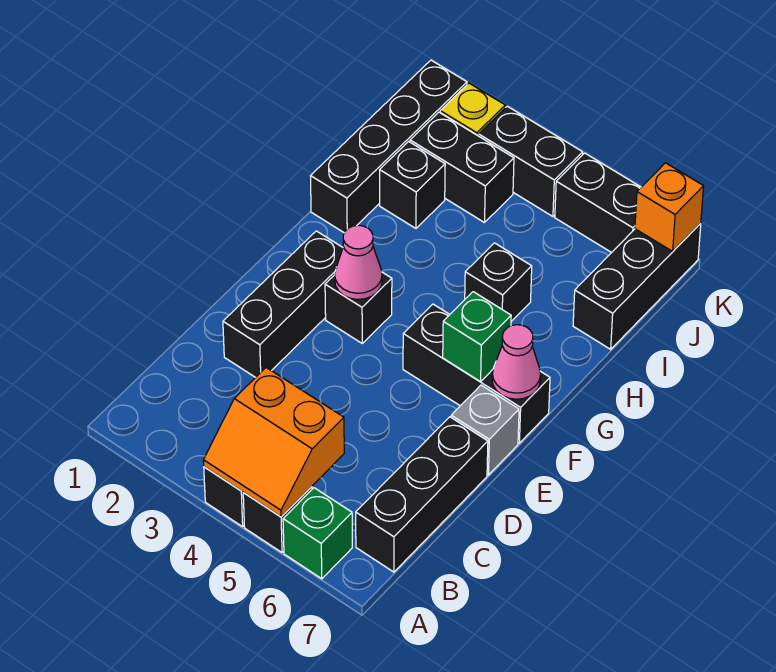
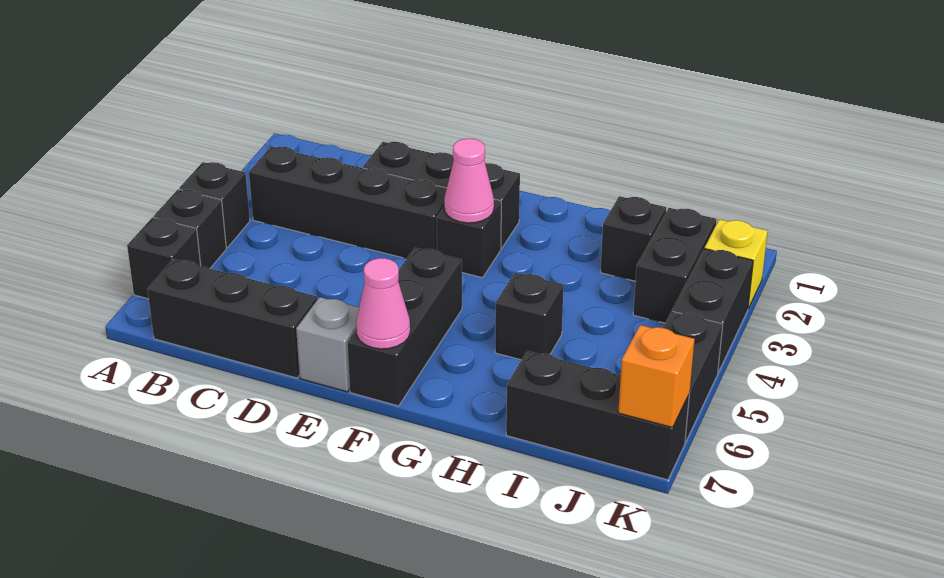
orange slope A4:B5 level 2 top B -> none
green brick A6 level 1 -> black brick A6 level 1
green brick F6 level 2 -> none
black brick H1:K1 level 1 -> black brick B3:E3 level 1

